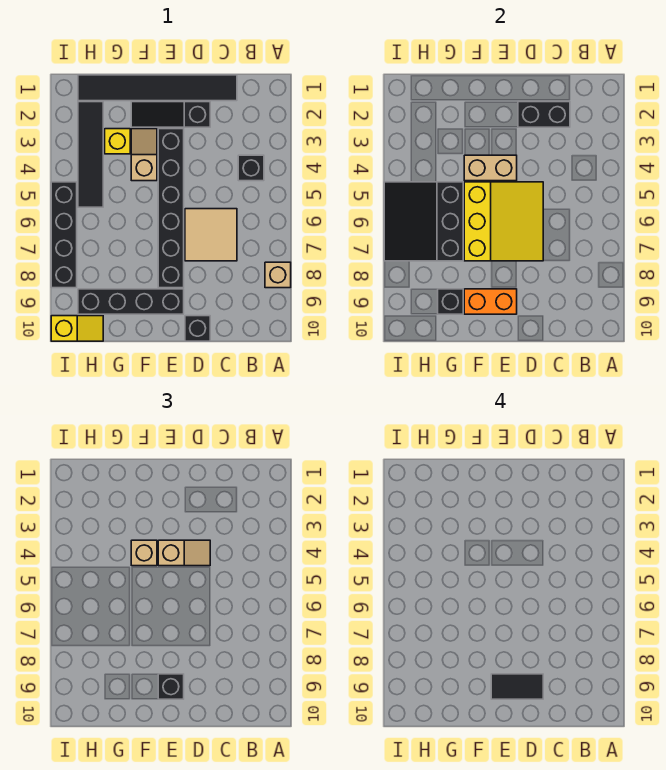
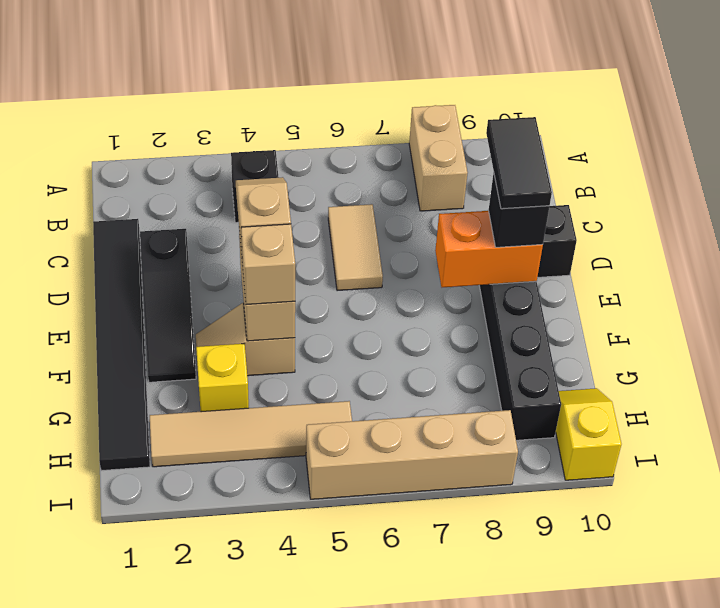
tan brick A8 level 1 -> tan brick A8:B8 level 1
black brick C2:D2 level 2 -> none
tan tile C6:D7 level 1 -> tan tile C6:D6 level 1
yellow slope D5:F7 level 2 top F -> none
black brick E3:E8 level 1 -> none
orange brick E9:F9 level 2 -> orange brick E8:E9 level 2
black slope G5:I7 level 2 top G -> none
black brick G9 level 2 -> none
black tile H2:H5 level 1 -> tan tile H2:H5 level 1
black brick I5:I8 level 1 -> tan brick I5:I8 level 1

